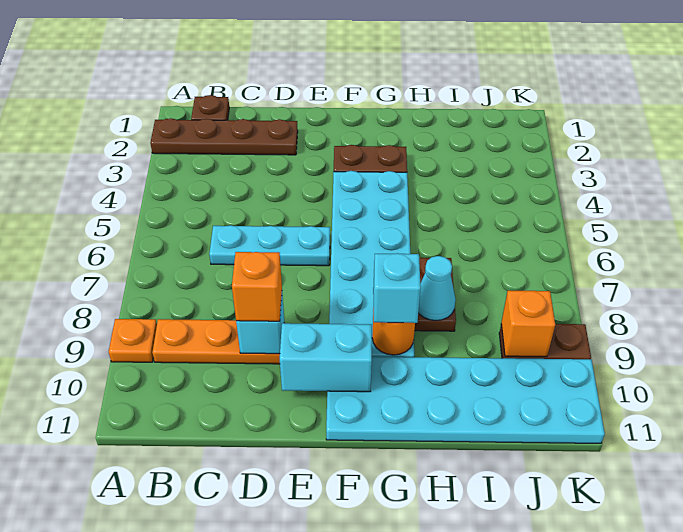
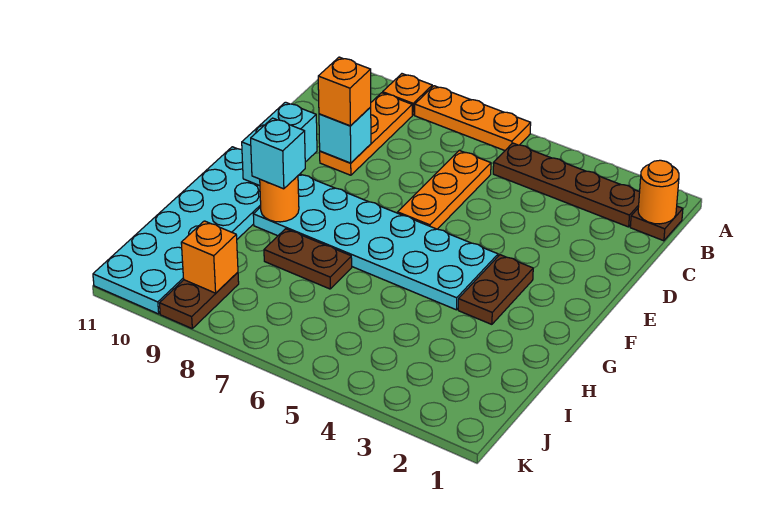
brown plate A2:D2 level 1 -> brown plate B2:B5 level 1
none -> orange plate A6:A8 level 1
none -> orange round brick B1 level 2
cyan plate C6:E6 level 1 -> orange plate C6:E6 level 1
cyan cone H8 level 2 -> none

